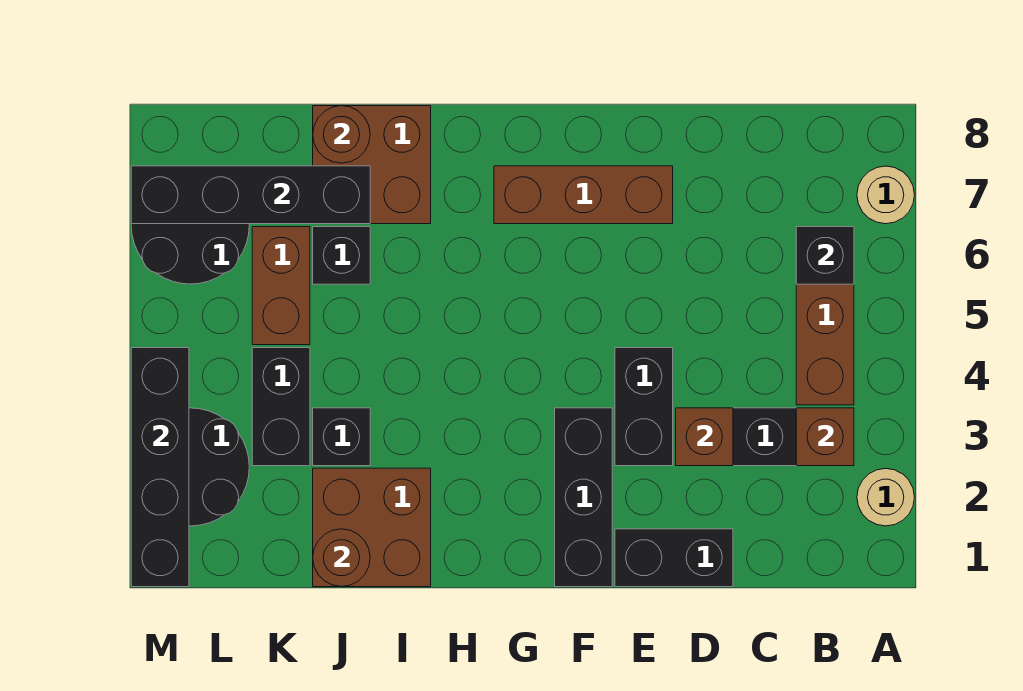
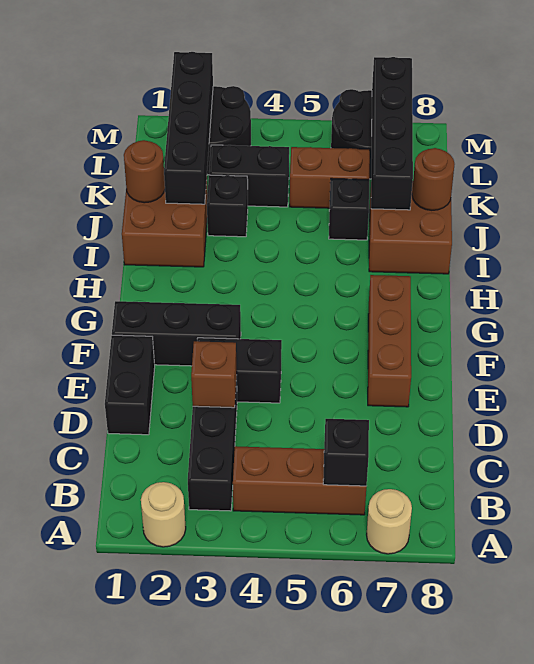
brown brick B3 level 2 -> none
black brick M1:M4 level 2 -> black brick J2:M2 level 2

